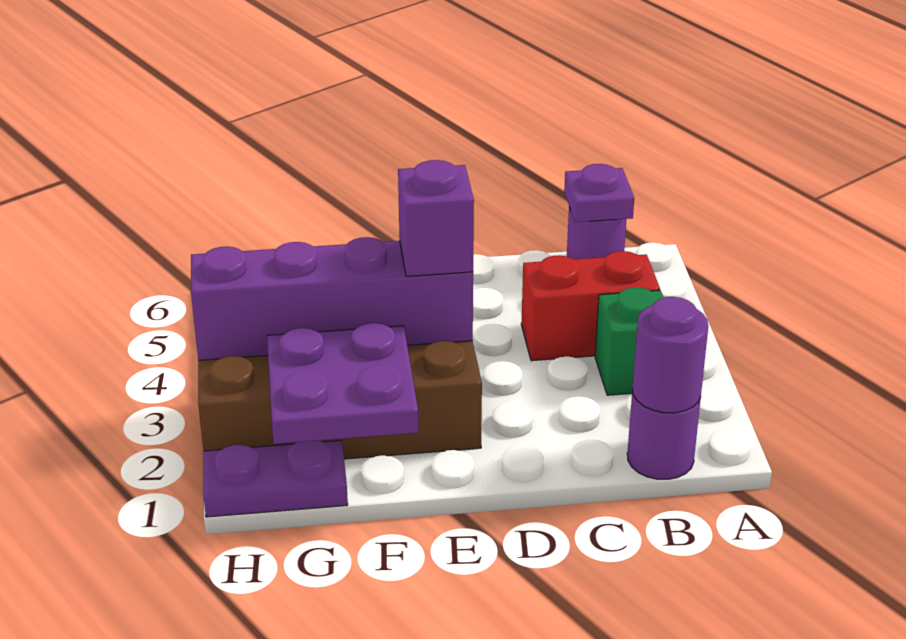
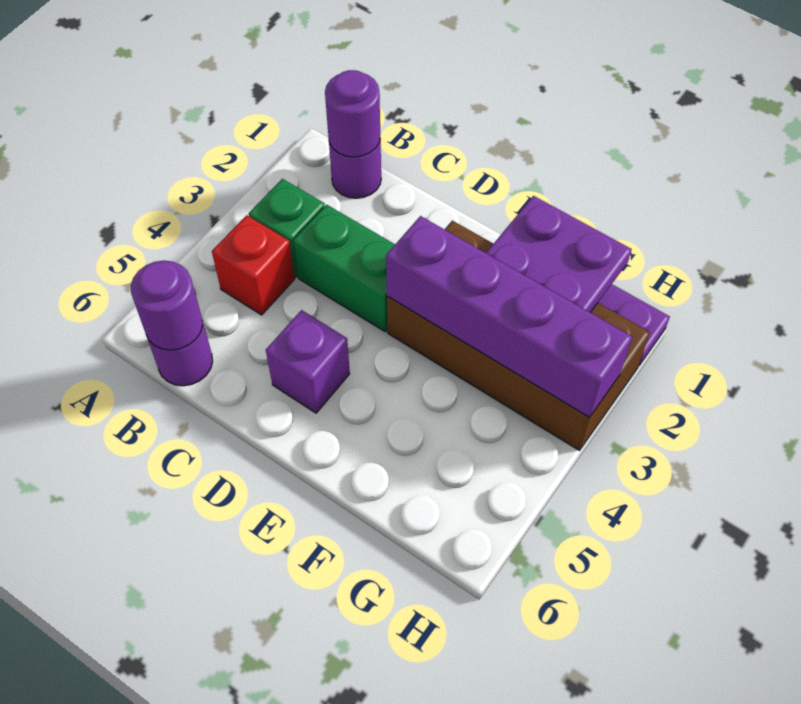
red brick B4:C4 level 1 -> red brick B4 level 1
purple plate B6 level 2 -> purple round brick B6 level 2
none -> green brick C3:D3 level 1
purple brick E3 level 3 -> purple brick D5 level 1

